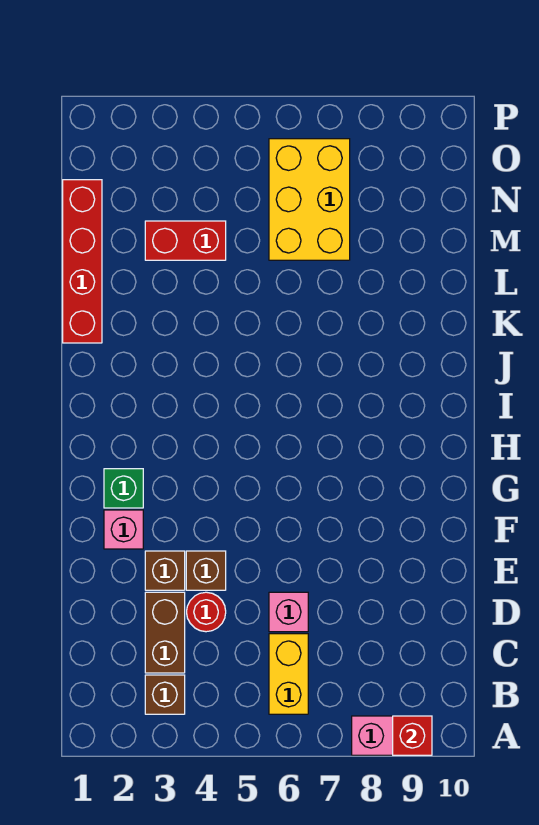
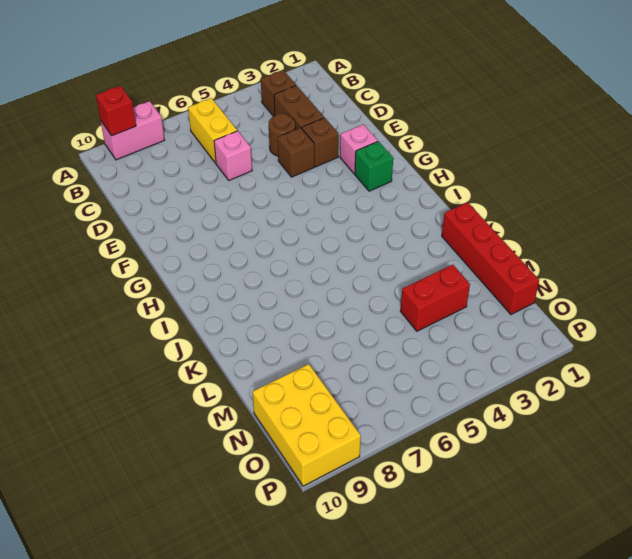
red round brick D4 level 1 -> brown round brick D4 level 1
yellow brick M6:O7 level 1 -> yellow brick N9:P10 level 1

